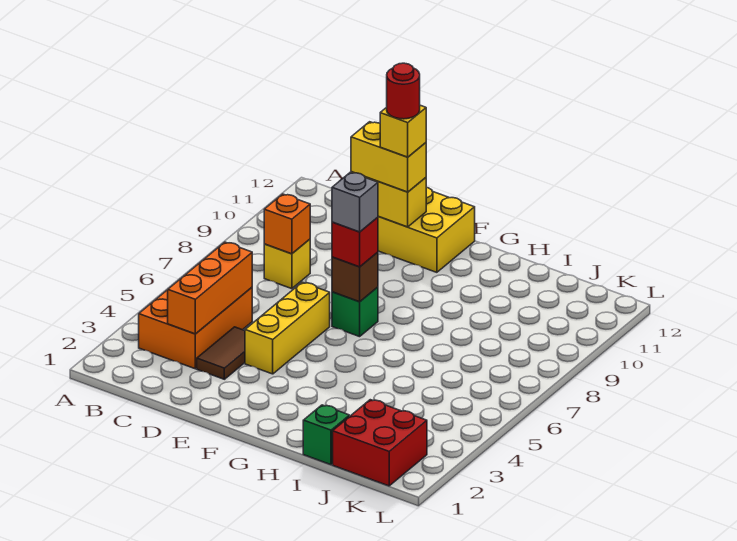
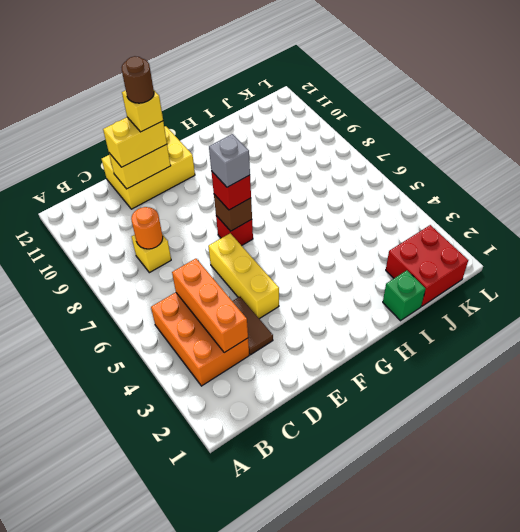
orange brick C8 level 2 -> orange round brick C8 level 2
red round brick E11 level 5 -> brown round brick E11 level 5
green brick F7 level 1 -> red brick F7 level 1

